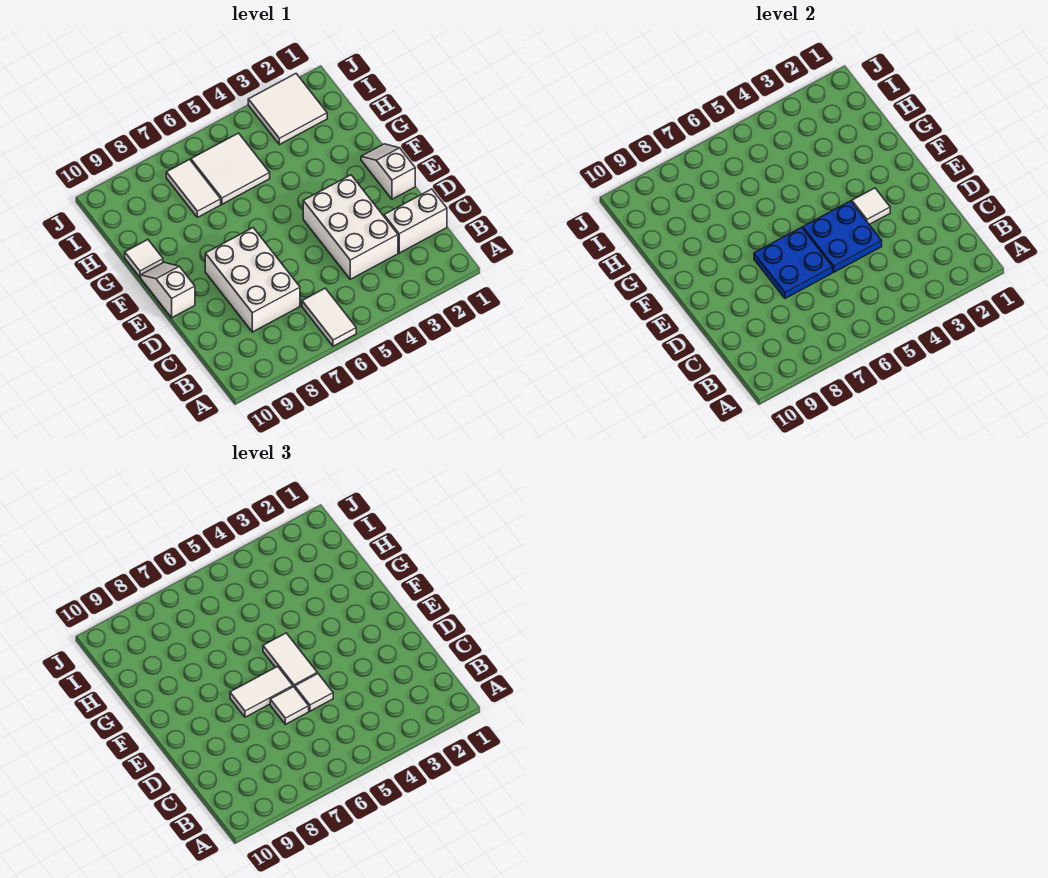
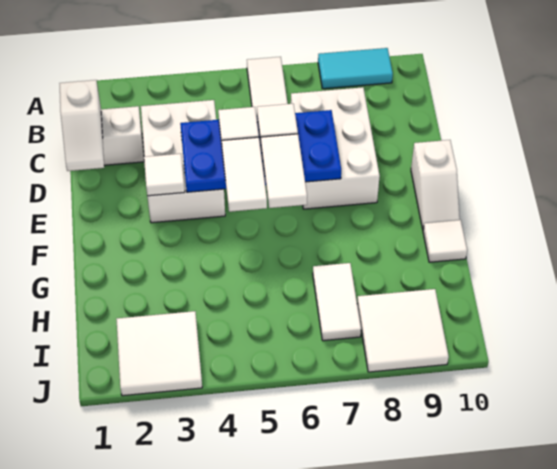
none -> cyan tile A8:A9 level 1
white slope E1:F1 level 1 top E -> white slope C1:D1 level 2 top C
white tile E6:E7 level 3 -> white tile E6:F6 level 3
white tile H5:I6 level 1 -> white tile I8:J9 level 1

